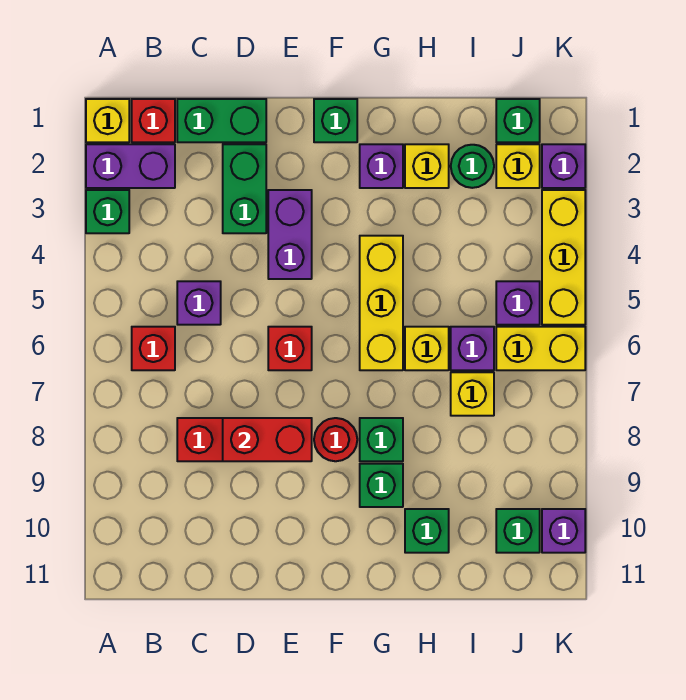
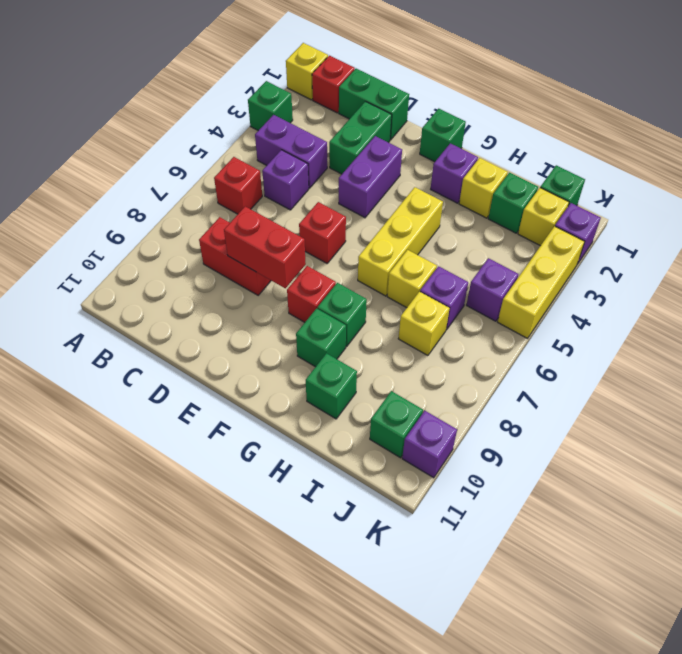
purple brick A2:B2 level 1 -> purple brick B4:C4 level 1
red round brick F8 level 1 -> red brick F8 level 1
green round brick I2 level 1 -> green brick I2 level 1
yellow brick J6:K6 level 1 -> none

